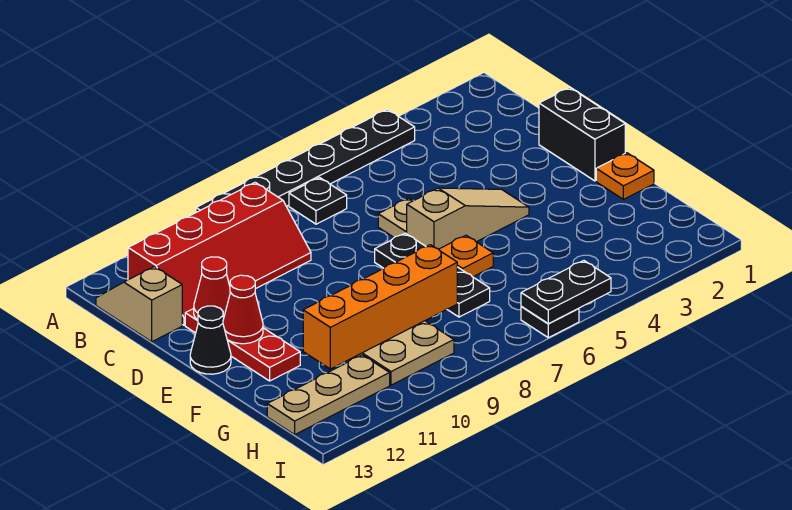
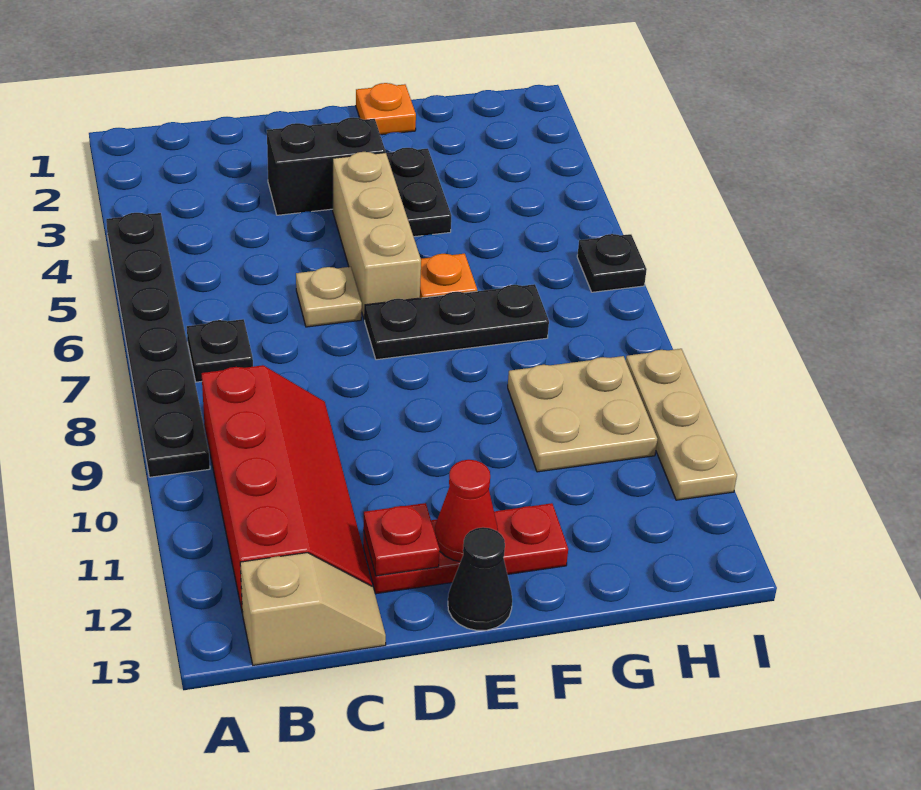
tan slope B13:C13 level 1 top C -> tan slope B13:C13 level 1 top B
black brick D1:E1 level 1 -> black brick D3:E3 level 1
red cone D12 level 2 -> red plate D12 level 2
tan slope E4:E6 level 1 top 6 -> tan brick E4:E6 level 1
orange brick G8:G11 level 2 -> none
tan plate H11:H13 level 1 -> tan plate I9:I11 level 1
black plate I5:I6 level 2 -> black plate F3:F4 level 1

